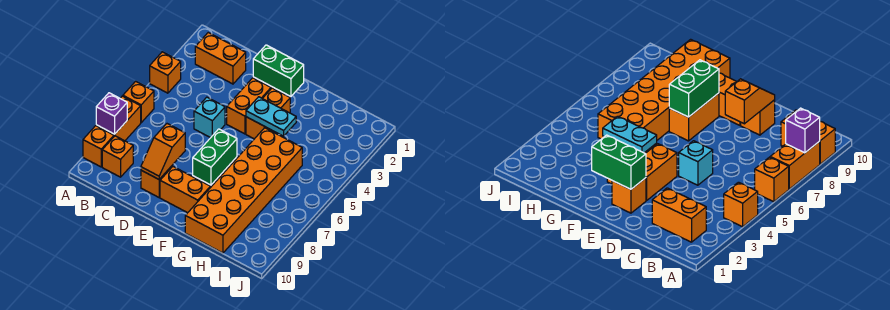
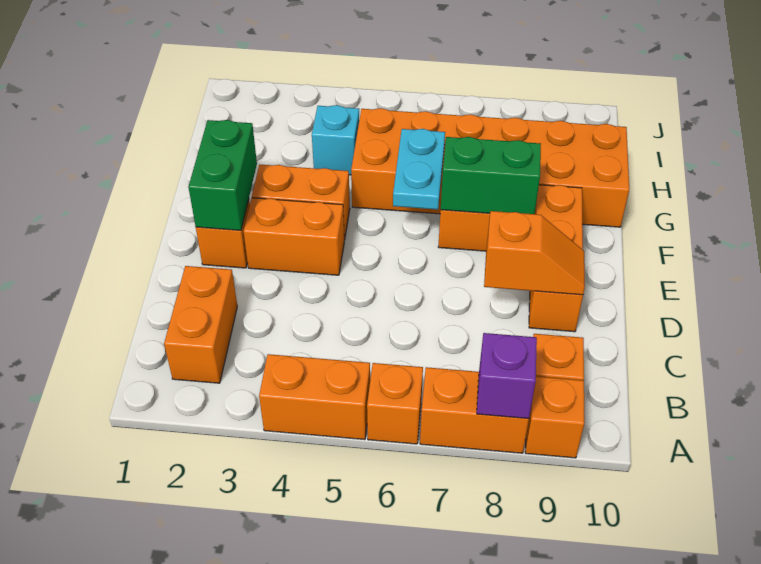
orange brick A4 level 1 -> orange brick A4:A5 level 1
cyan brick D5 level 1 -> cyan brick H4 level 1
cyan plate F4:G4 level 2 -> cyan plate F6:G6 level 2

